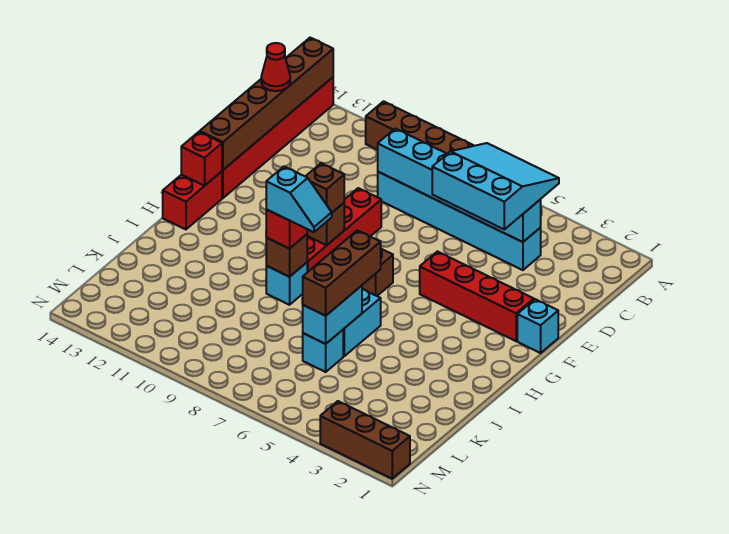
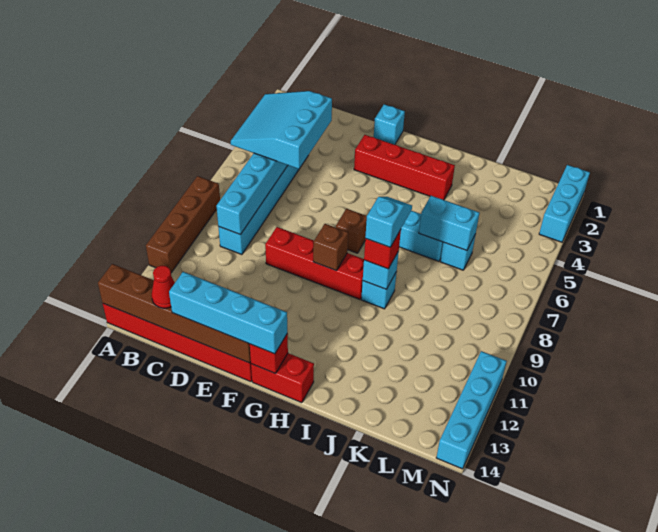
none -> cyan brick D14:G14 level 3
red brick F2:F5 level 1 -> red brick F3:I3 level 1
brown brick G9 level 3 -> none
brown brick I6:K6 level 3 -> none
brown brick I9 level 2 -> cyan brick I9 level 2
brown brick N1:N3 level 1 -> cyan brick N1:N3 level 1
none -> cyan brick N11:N14 level 1

